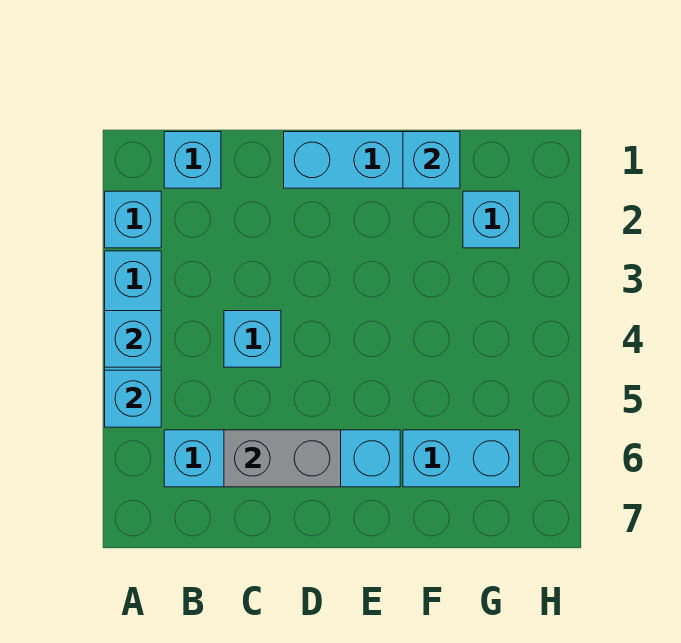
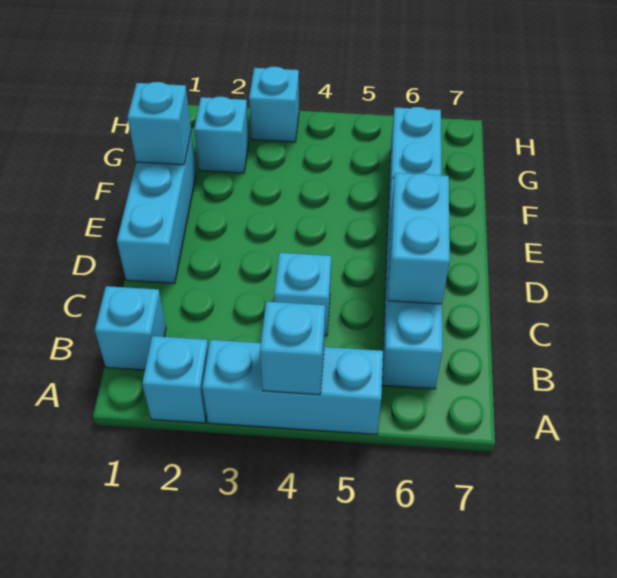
cyan brick A5 level 2 -> cyan brick H3 level 1
grey brick C6:D6 level 2 -> cyan brick C6:D6 level 2

